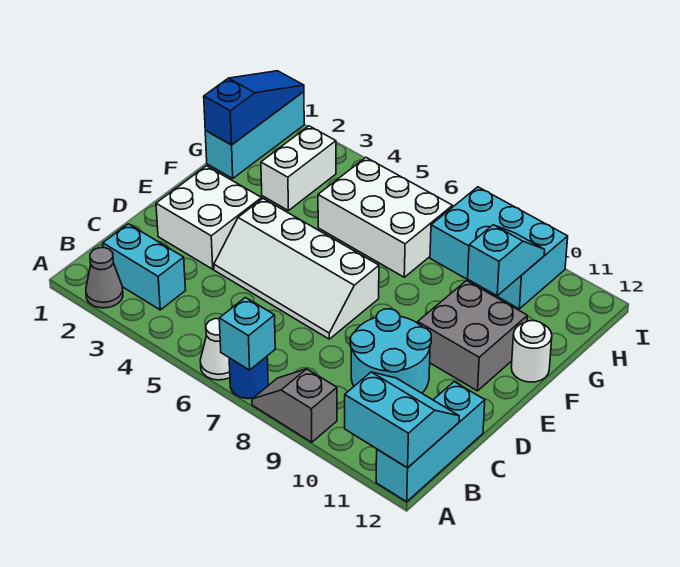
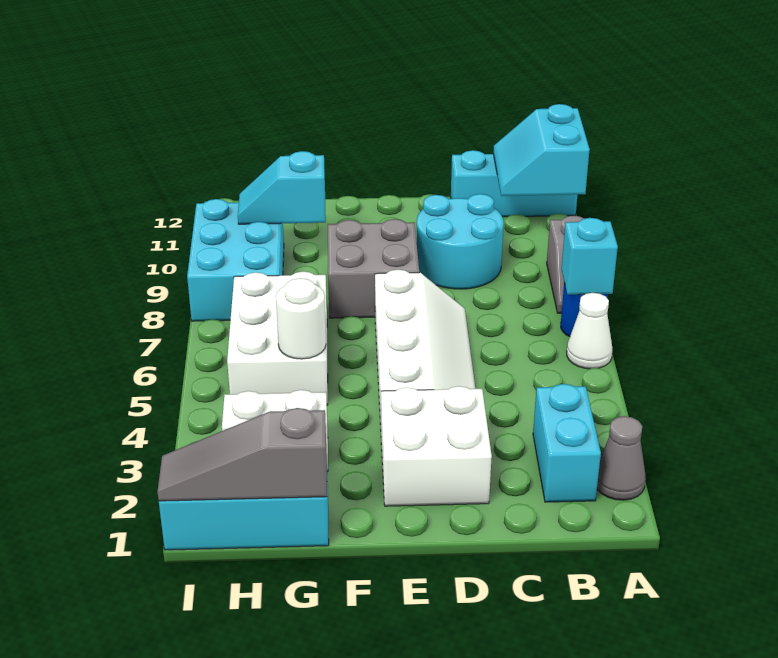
grey brick E10:F11 level 1 -> grey brick E8:F9 level 1
white round brick F12 level 1 -> white round brick G5 level 2
blue slope G1:I1 level 2 top G -> grey slope G1:I1 level 2 top G

